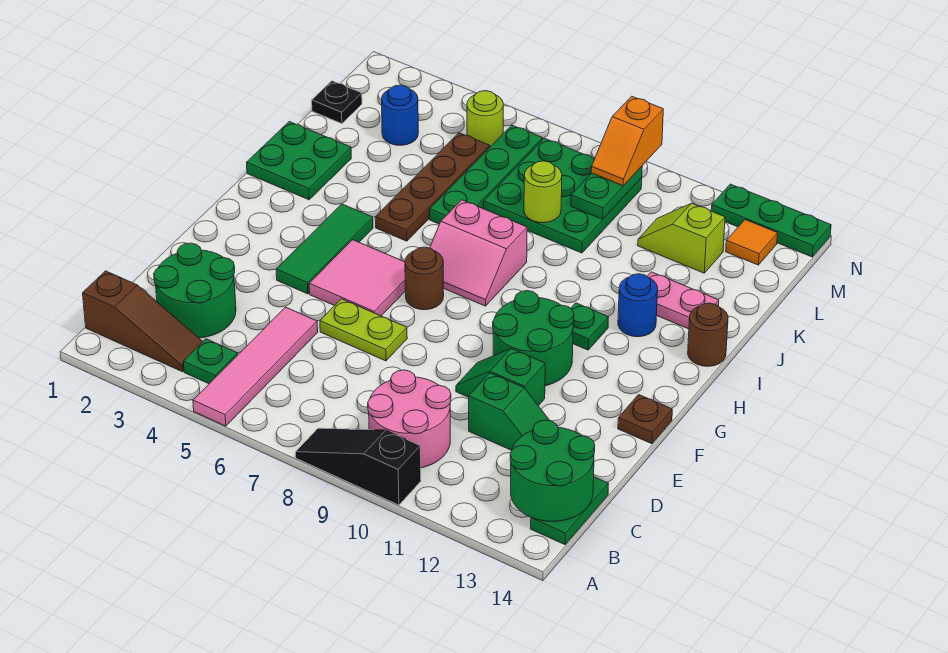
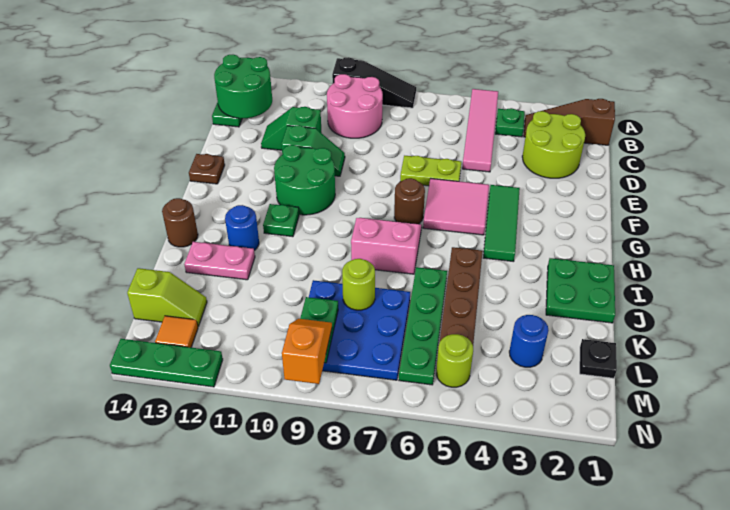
green round brick C2:D3 level 1 -> lime round brick C2:D3 level 1
green plate K7:M9 level 1 -> blue plate K7:M9 level 1
lime slope L11:L12 level 1 top 12 -> lime slope L13:L14 level 1 top 14

